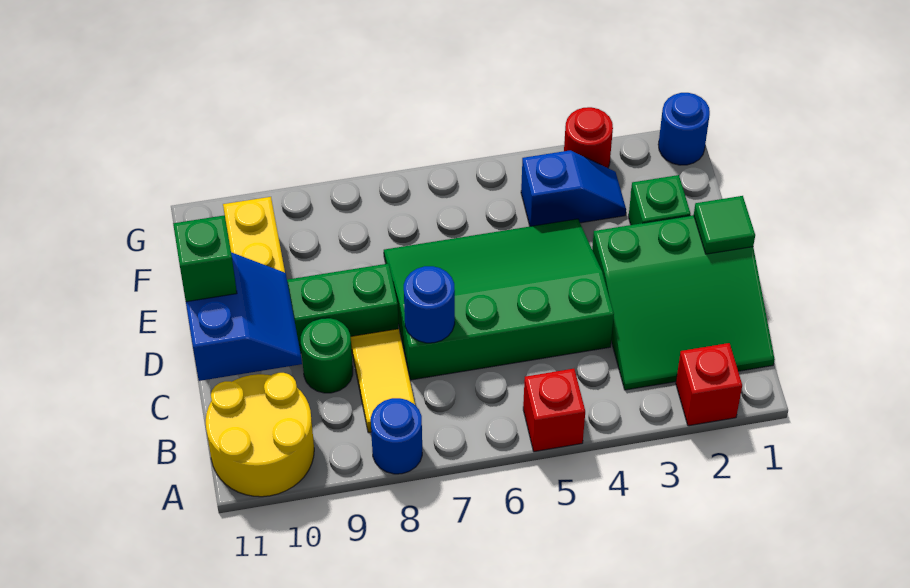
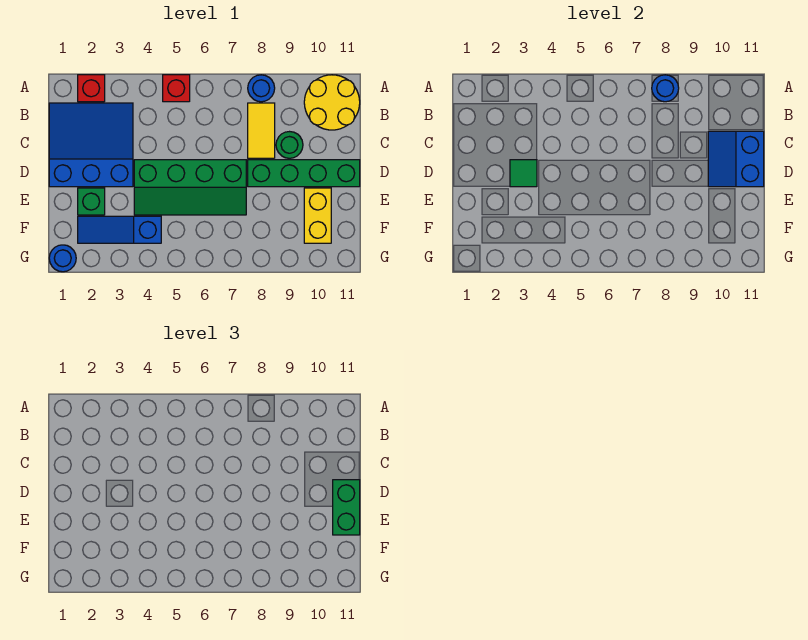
green slope B1:D3 level 1 top D -> blue slope B1:D3 level 1 top D
green slope C4:E7 level 1 top C -> green slope D4:E7 level 1 top D
blue round brick C7 level 2 -> blue round brick A8 level 2
green tile D1 level 2 -> green tile D3 level 2
green brick D11 level 3 -> green brick D11:E11 level 3
blue slope F3:F4 level 1 top 4 -> blue slope F2:F4 level 1 top 4
red round brick G3 level 1 -> none

